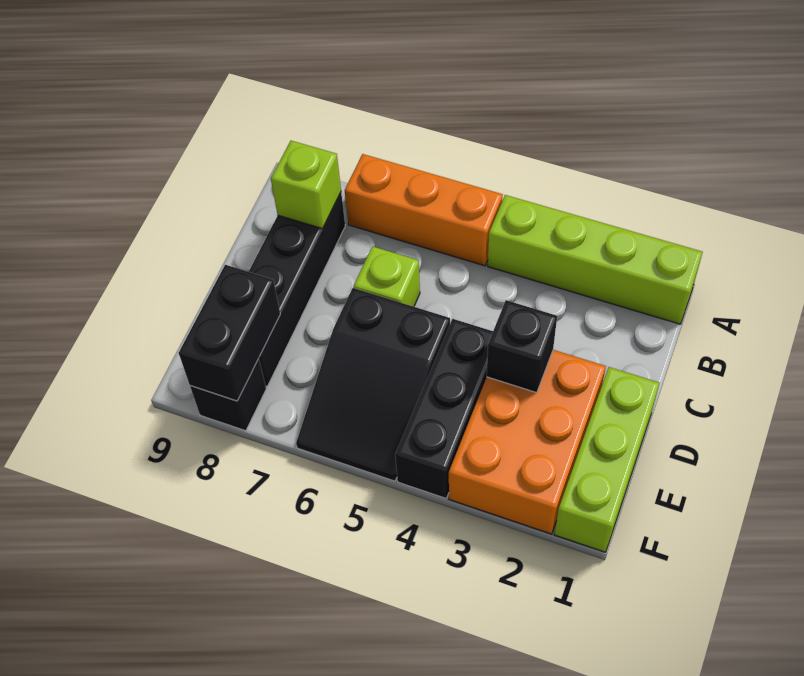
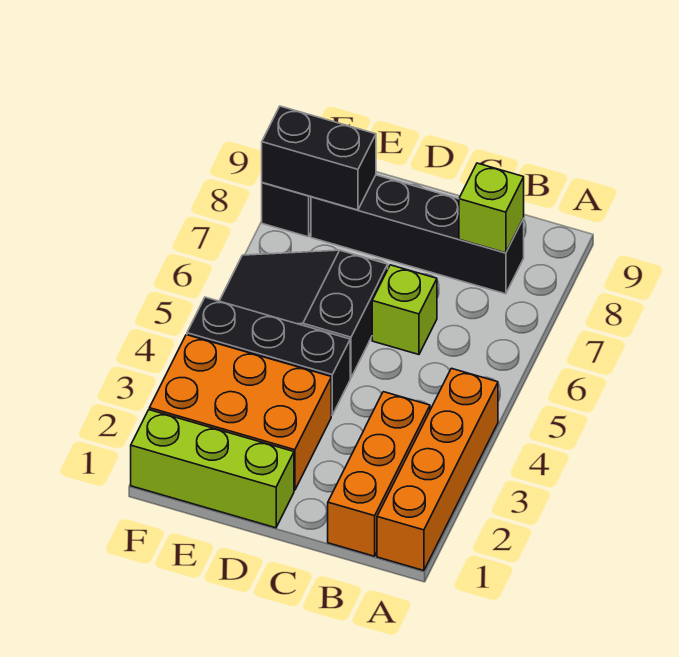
lime brick A1:A4 level 1 -> orange brick A1:A4 level 1
orange brick A5:A7 level 1 -> orange brick B1:B3 level 1
black brick D3 level 2 -> none

